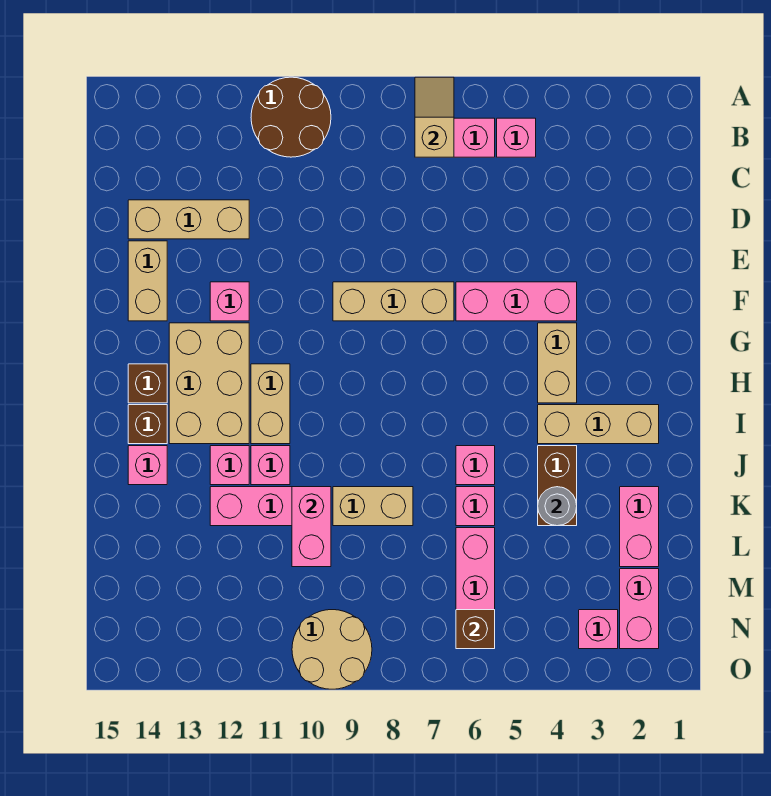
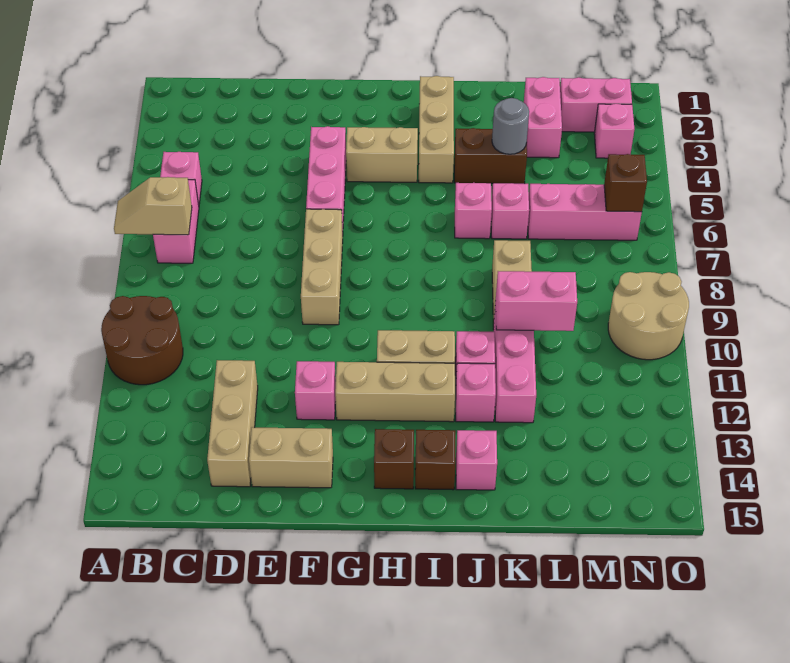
tan brick G12:I13 level 1 -> tan brick G12:I12 level 1
pink brick K2:L2 level 1 -> pink brick L2:L3 level 1

